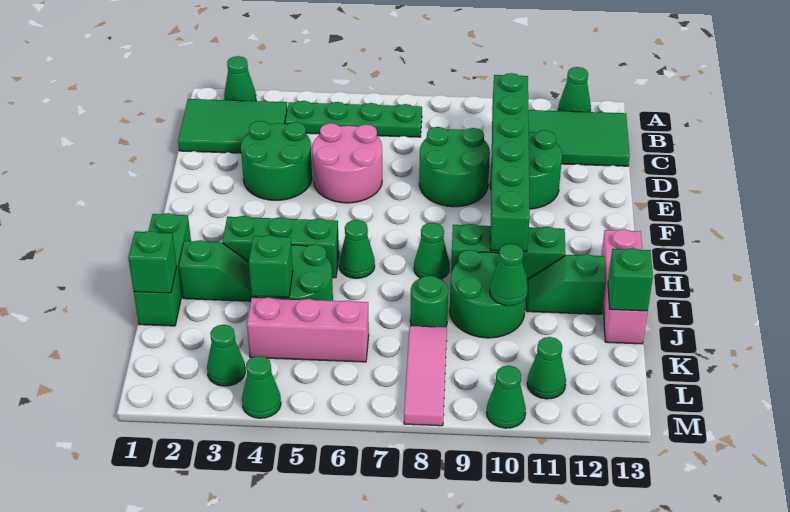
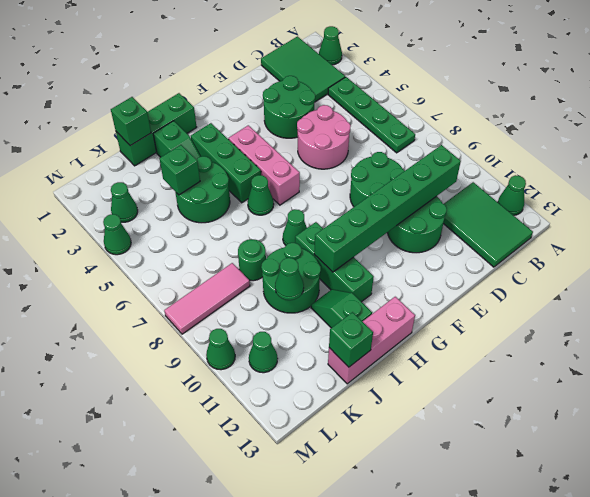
pink brick K4:K6 level 1 -> pink brick G4:G6 level 1

